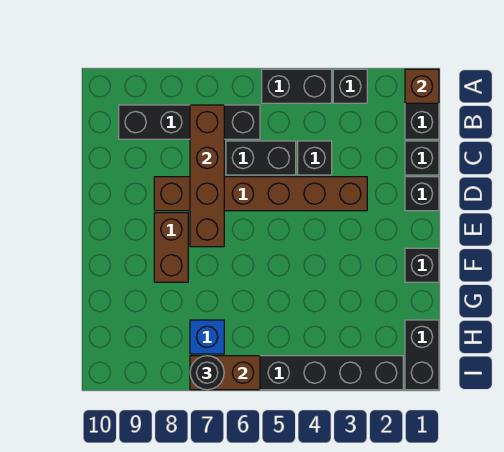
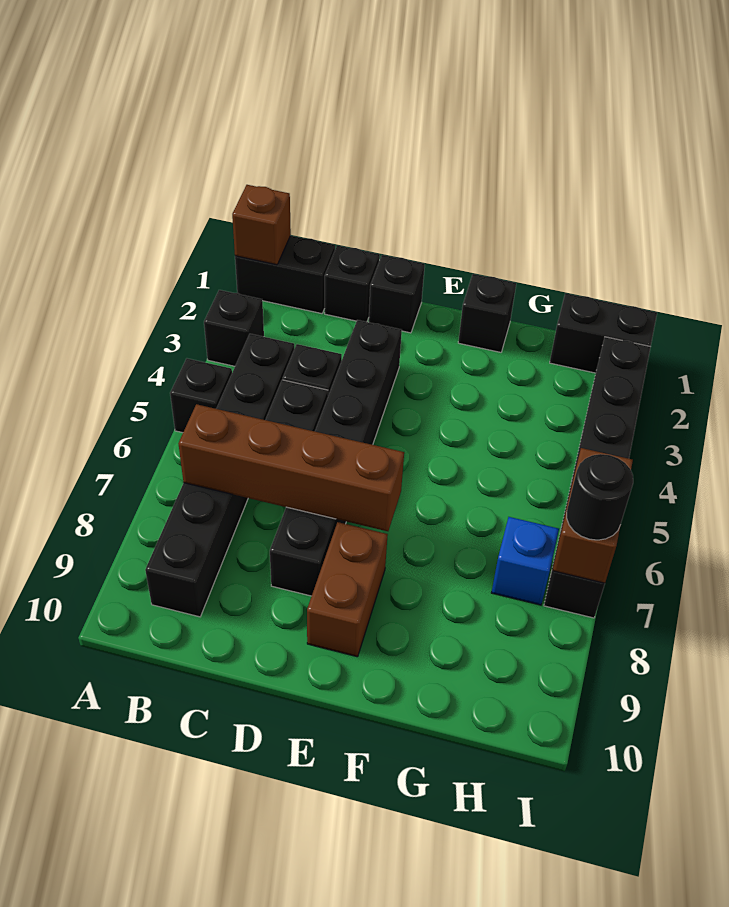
black brick A4:A5 level 1 -> black brick A5 level 1
black brick B6:B9 level 1 -> black brick B4:B9 level 1
brown brick D3:D8 level 1 -> black brick D3:D8 level 1
brown brick E8:F8 level 1 -> brown brick E8:E9 level 1

